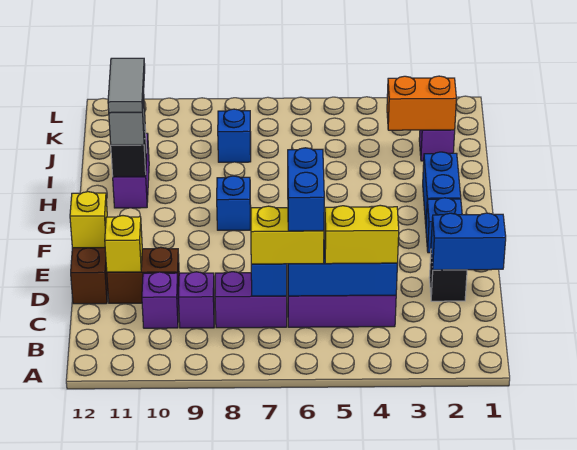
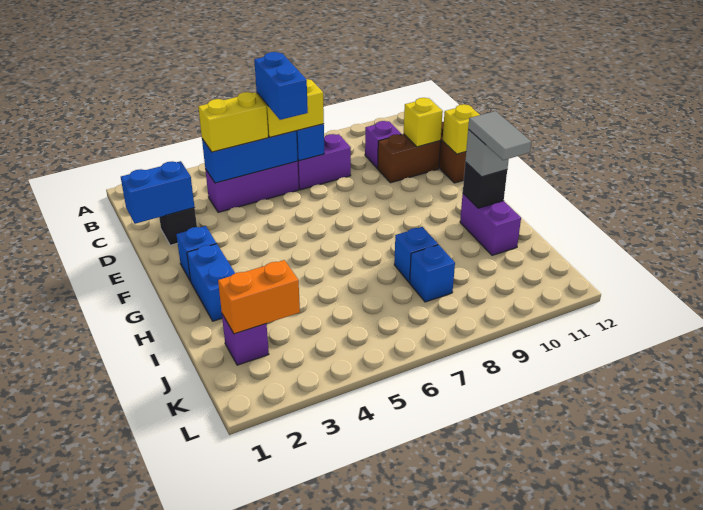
purple brick C9 level 1 -> none
blue brick G8 level 1 -> blue brick I8 level 1

